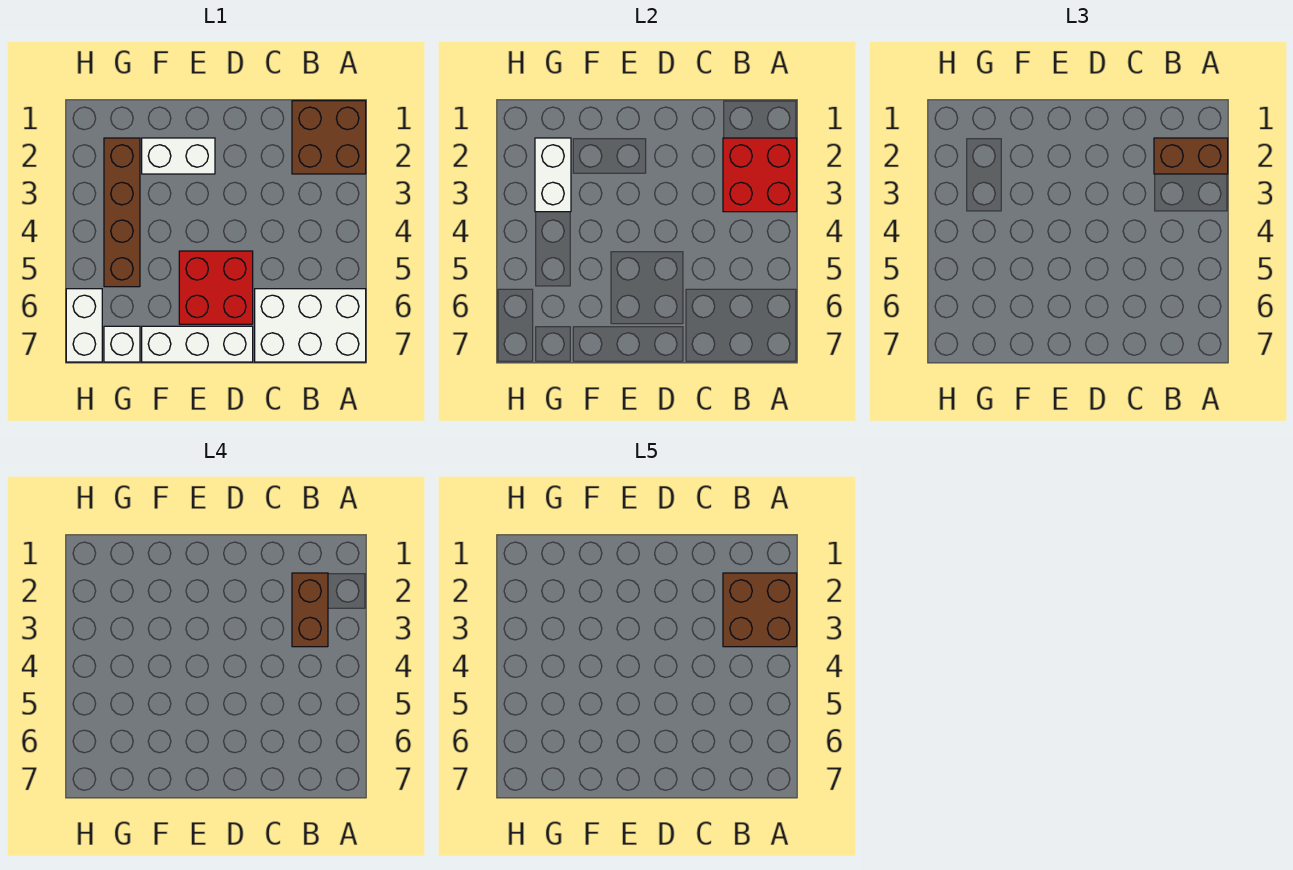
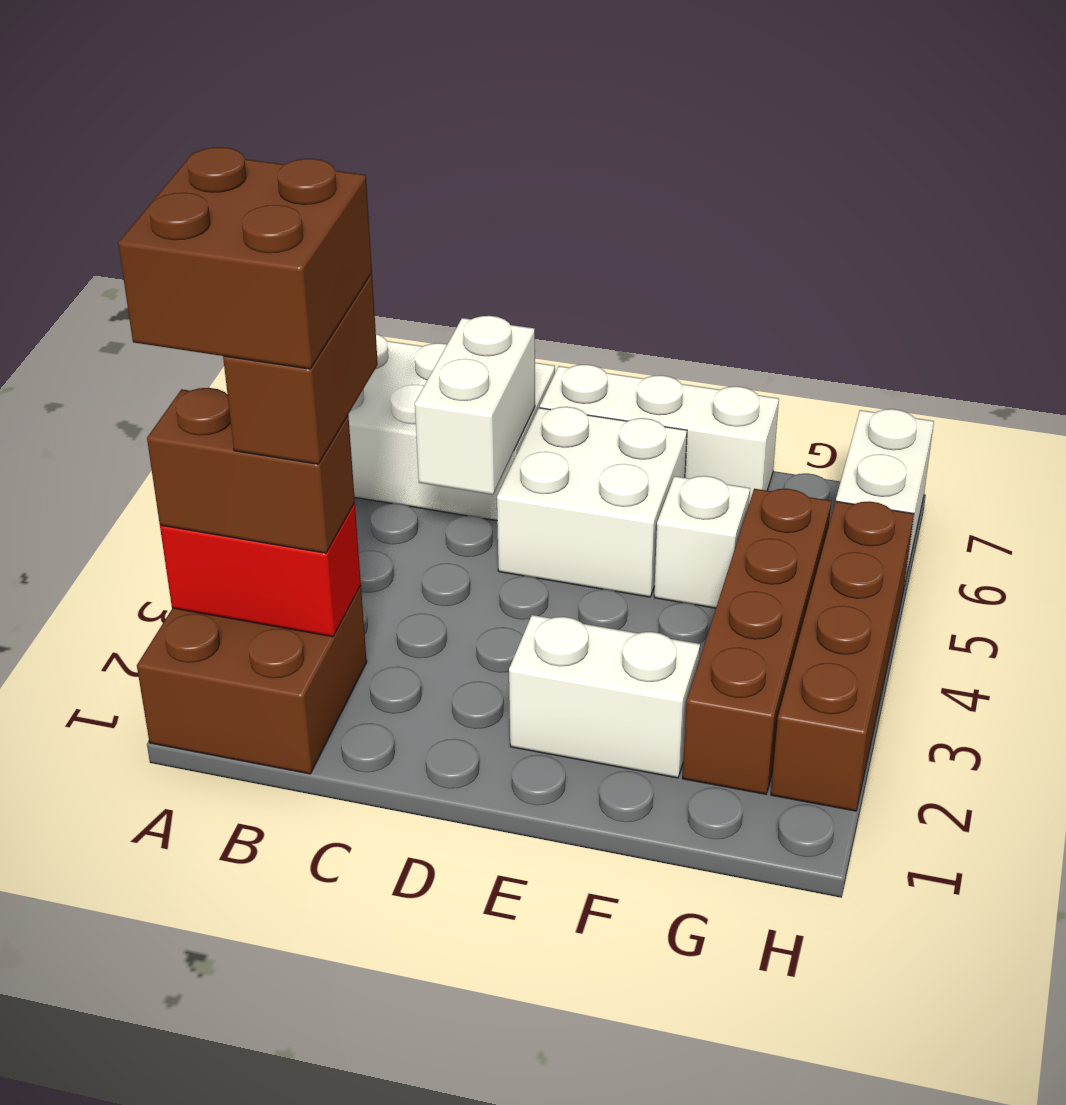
red brick A2:B3 level 2 -> red brick A2:B2 level 2
red brick D5:E6 level 1 -> white brick D5:E6 level 1
white brick G2:G3 level 2 -> white brick C5:C6 level 2
white brick G7 level 1 -> white brick F5 level 1
none -> brown brick H2:H5 level 1

